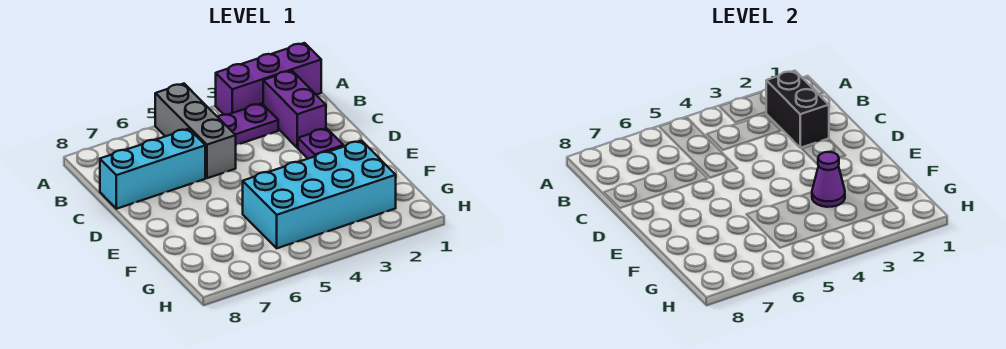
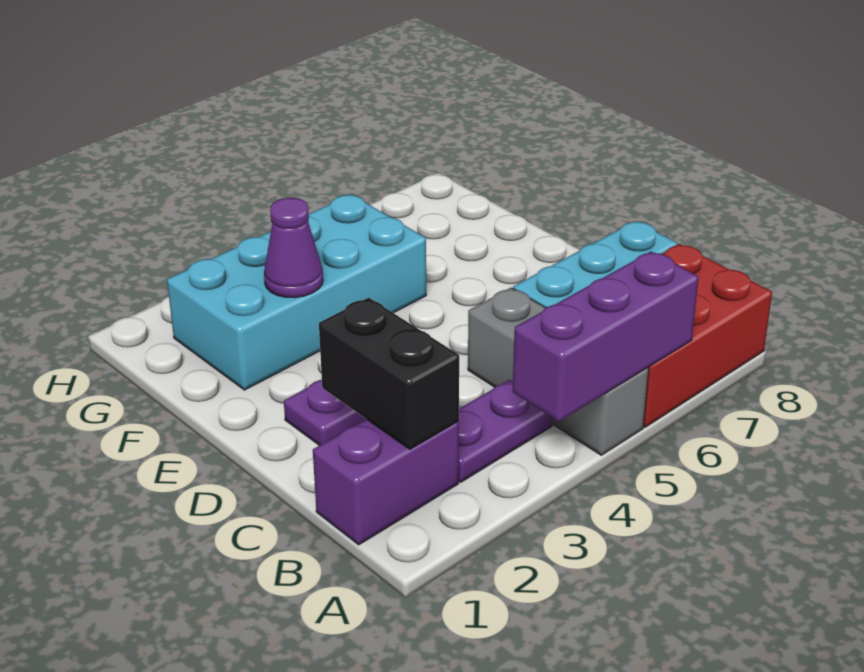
purple brick A1:A3 level 1 -> purple brick A4:A6 level 2
none -> red brick A6:B8 level 1
purple brick B2:C2 level 1 -> purple brick B1:B2 level 1

